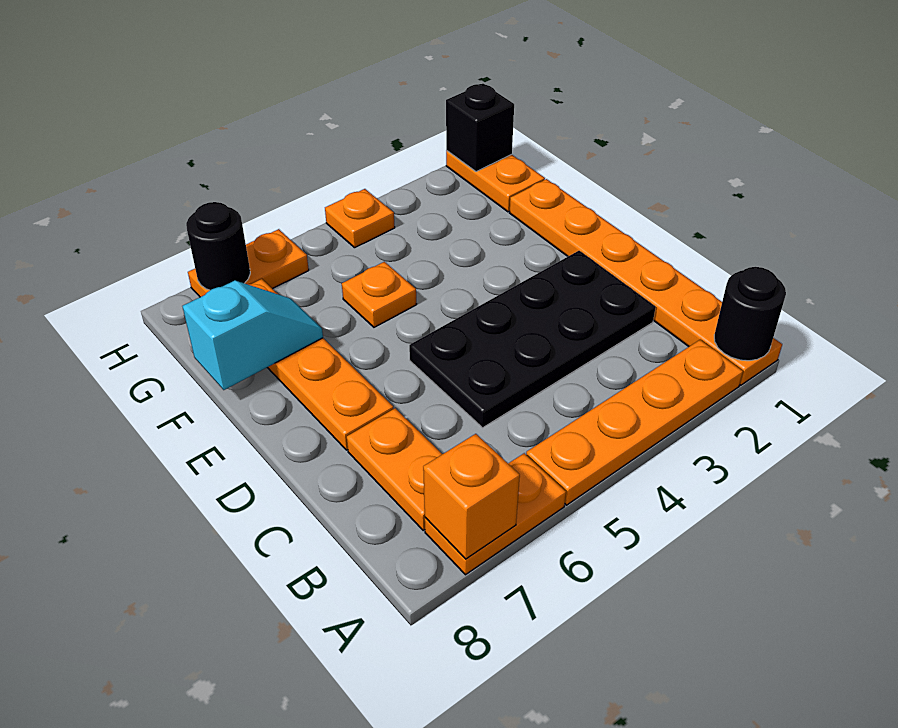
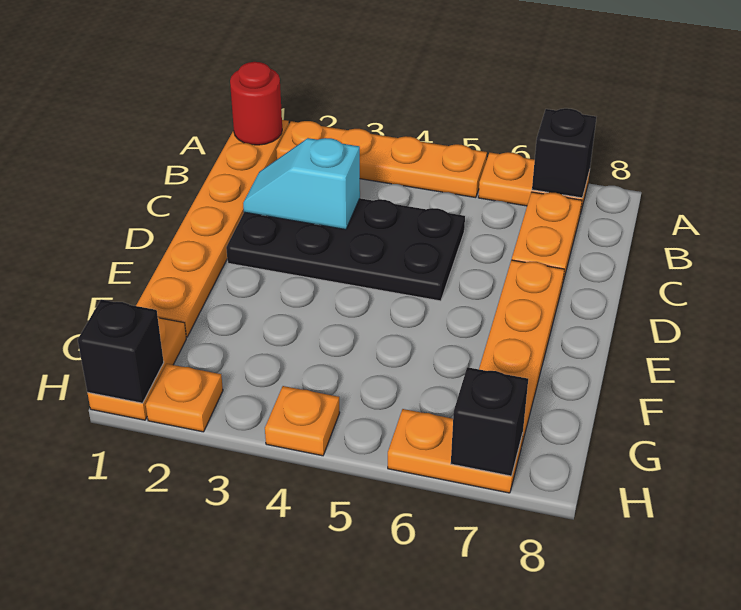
black round brick A1 level 2 -> red round brick A1 level 2
orange brick A7 level 2 -> black brick A7 level 2
orange plate F5 level 1 -> orange plate H2 level 1
cyan slope F7:F8 level 2 top 8 -> cyan slope C2:C3 level 2 top 3
black round brick H7 level 2 -> black brick H7 level 2

